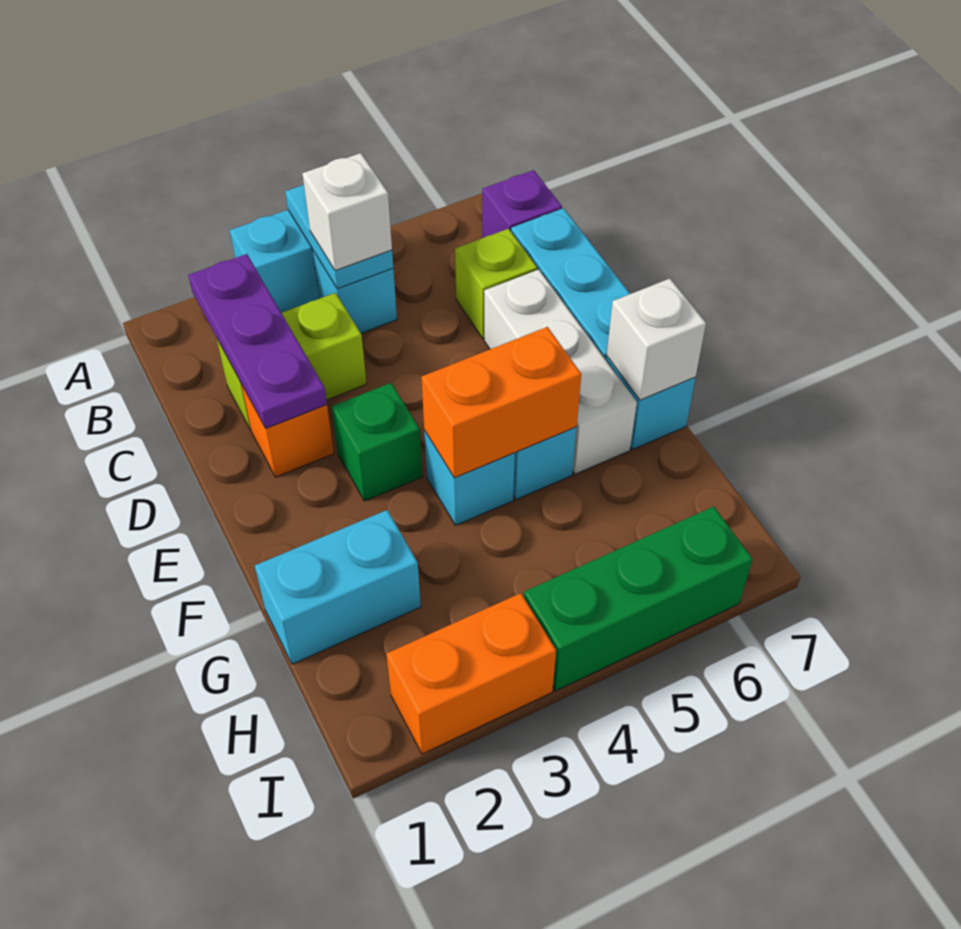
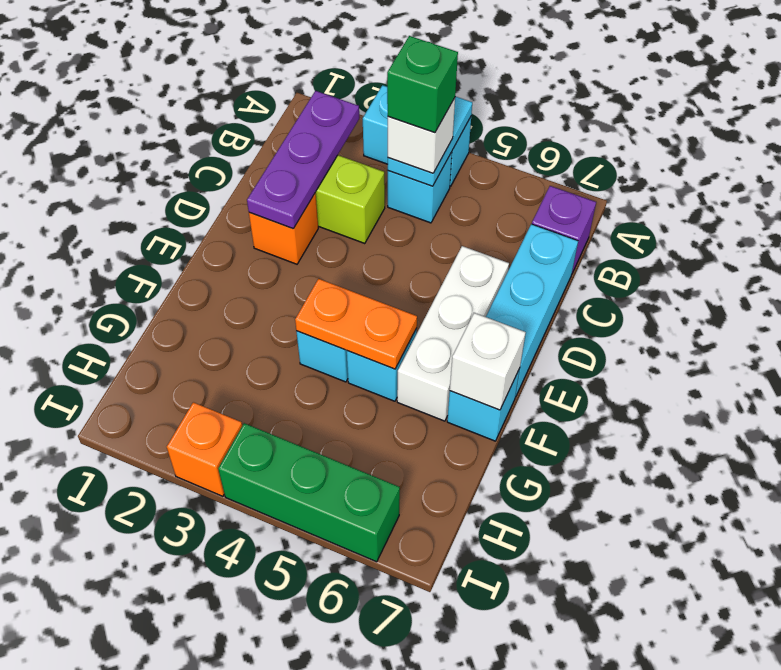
lime brick C6 level 1 -> none
green brick E3 level 1 -> green brick B4 level 4
orange brick F4:F5 level 2 -> orange plate F4:F5 level 2
cyan brick G1:G2 level 1 -> none
orange brick I2:I3 level 1 -> orange brick I3 level 1

